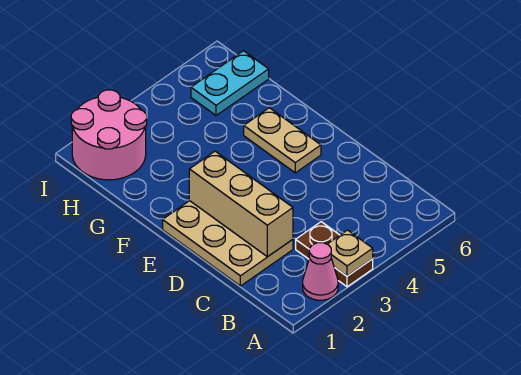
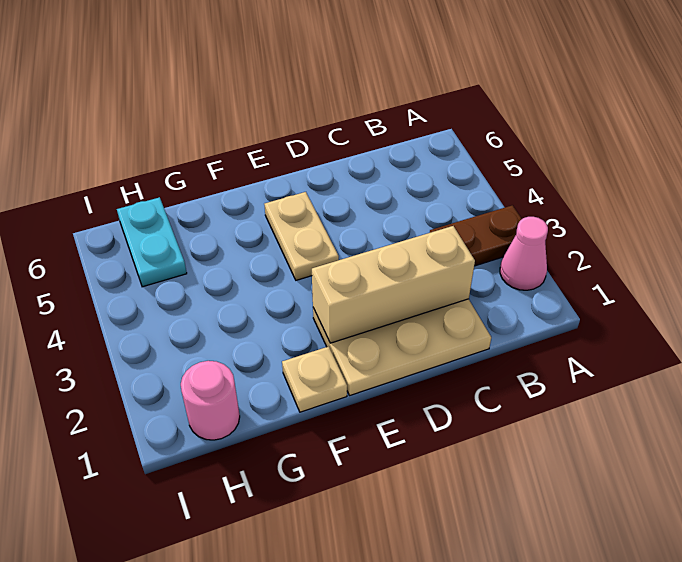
tan plate A3 level 2 -> tan plate F1 level 1
tan plate E5:F5 level 1 -> tan plate E4:E5 level 1
pink round brick H1:I2 level 1 -> pink round brick H1 level 1

